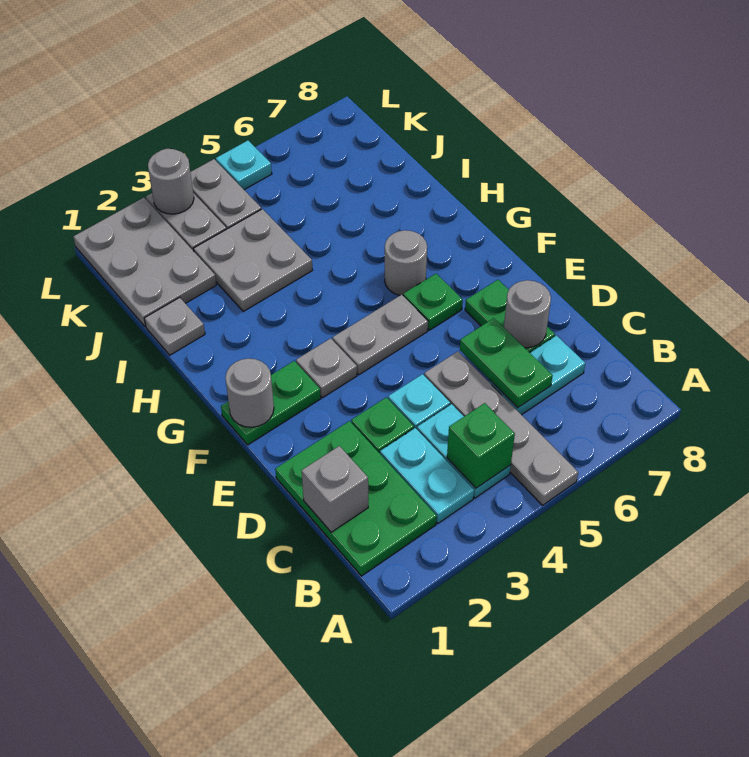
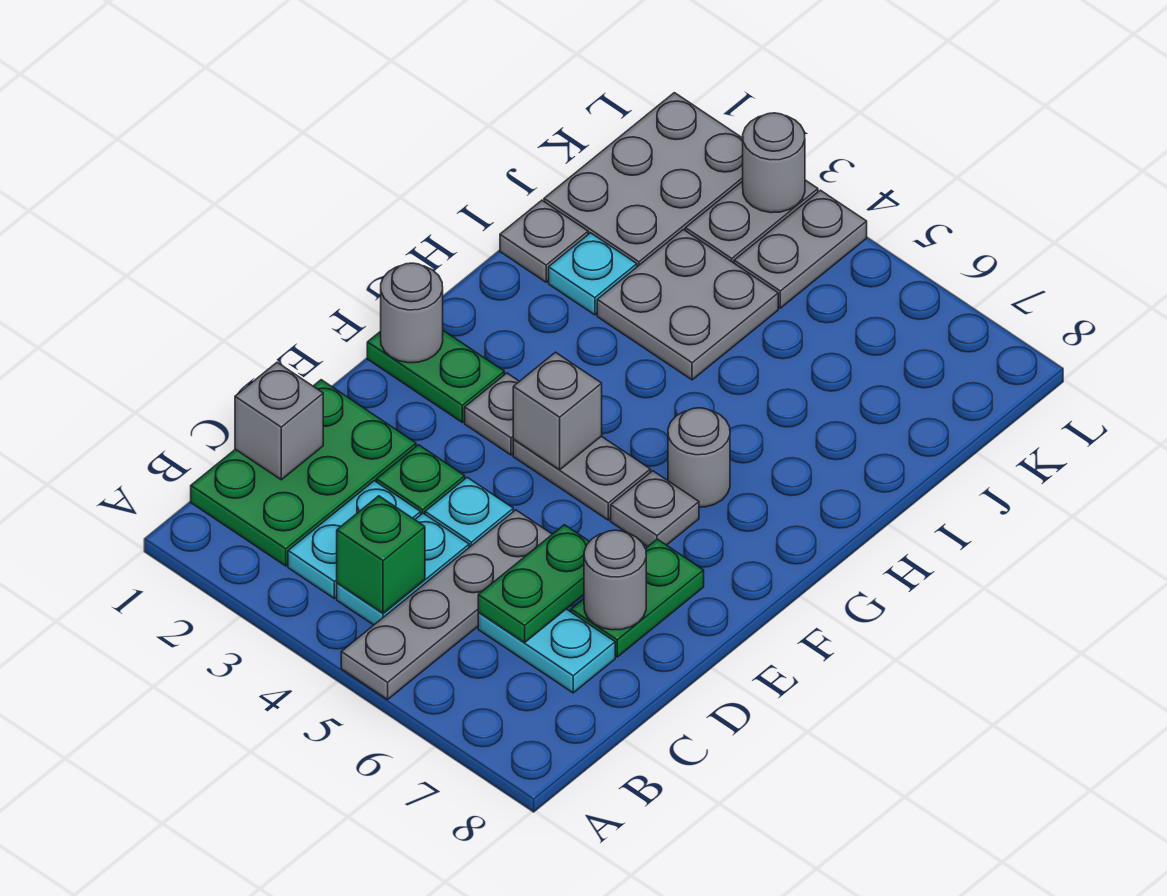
none -> grey brick F4 level 2
green plate F6 level 1 -> grey plate F6 level 1
cyan plate L5 level 1 -> cyan plate I2 level 1

